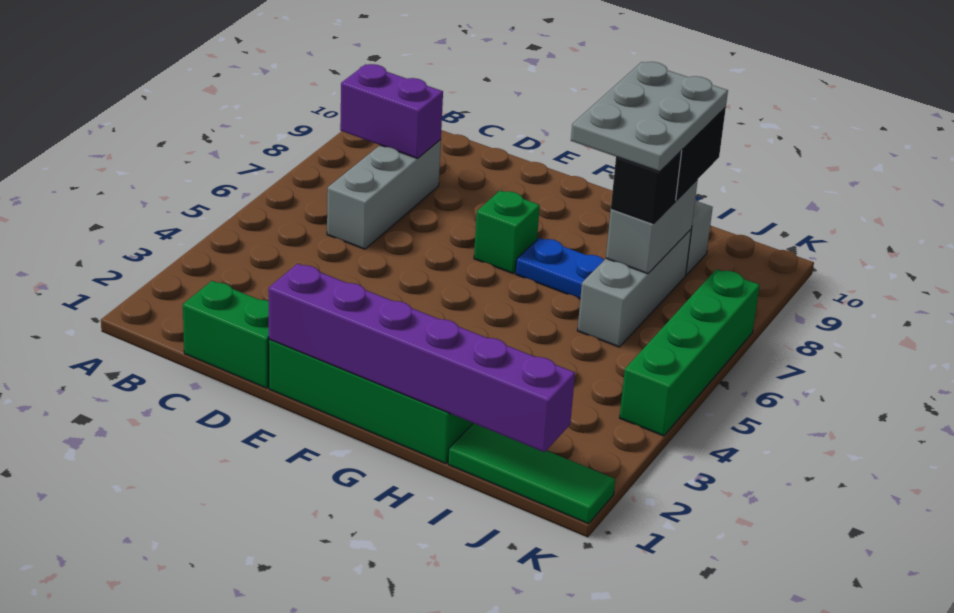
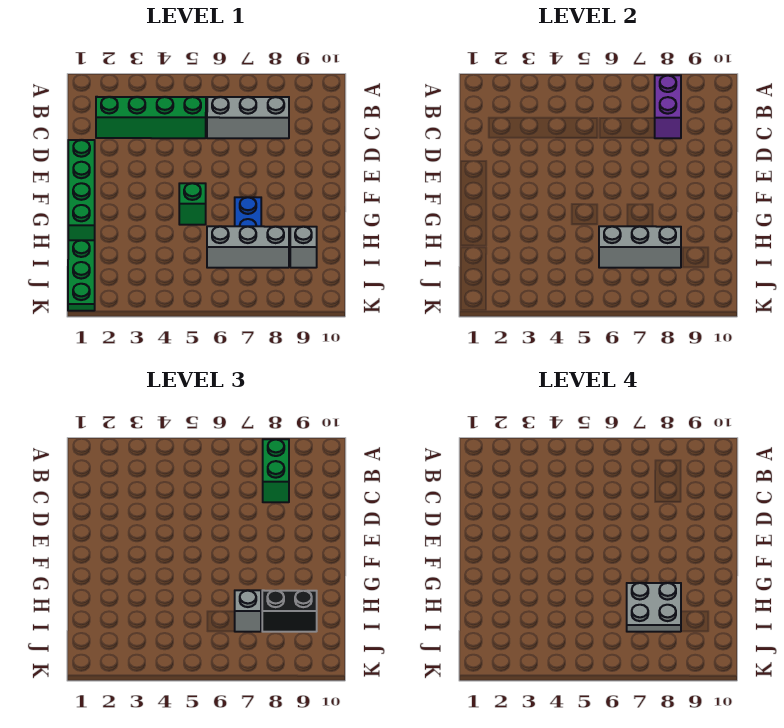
green brick C1:D1 level 1 -> green brick B8:C8 level 3
purple brick E1:J1 level 2 -> none
green brick F7 level 1 -> green brick G5 level 1
grey plate H7:I9 level 4 -> grey plate H7:I8 level 4
green tile I1:K1 level 1 -> green plate I1:K1 level 1
grey brick I7:I8 level 2 -> grey brick I6:I8 level 2
black brick I7 level 3 -> grey brick I7 level 3
green brick K4:K7 level 1 -> green brick C2:C5 level 1

